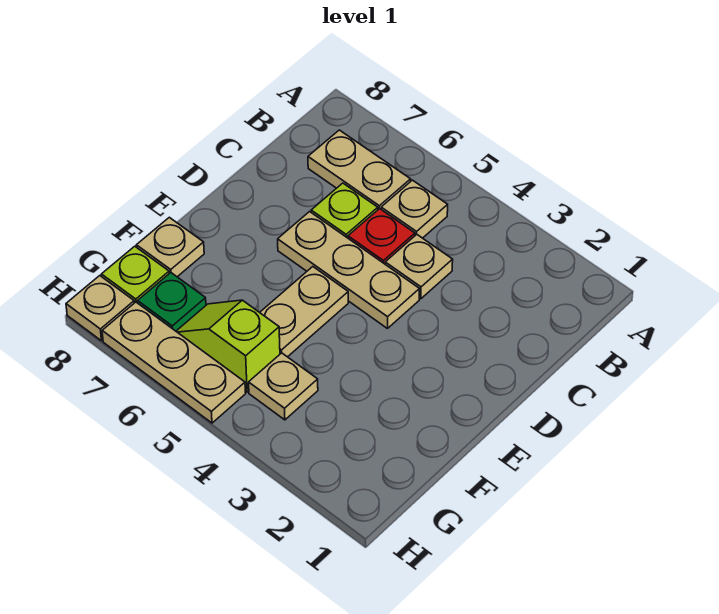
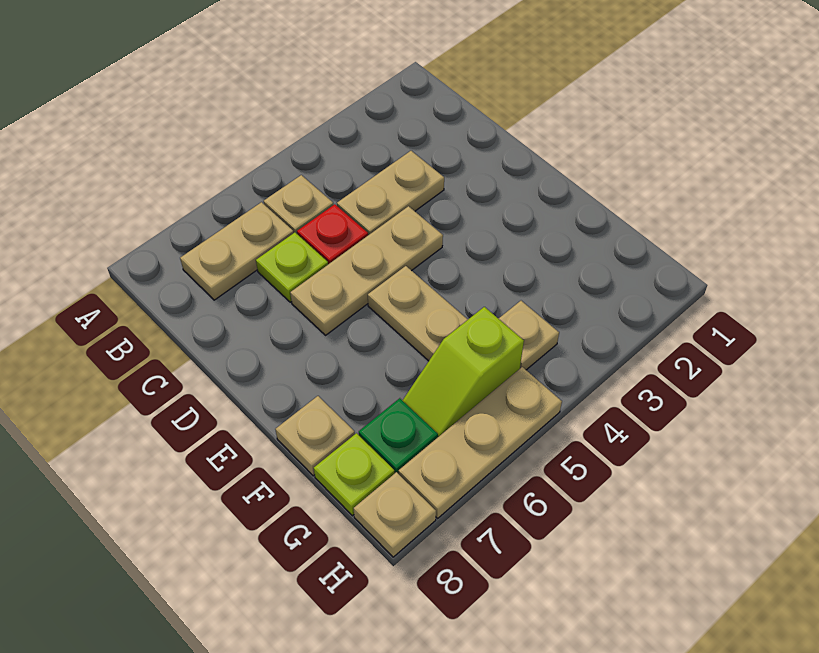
tan plate C4 level 1 -> tan plate C3:C4 level 1

